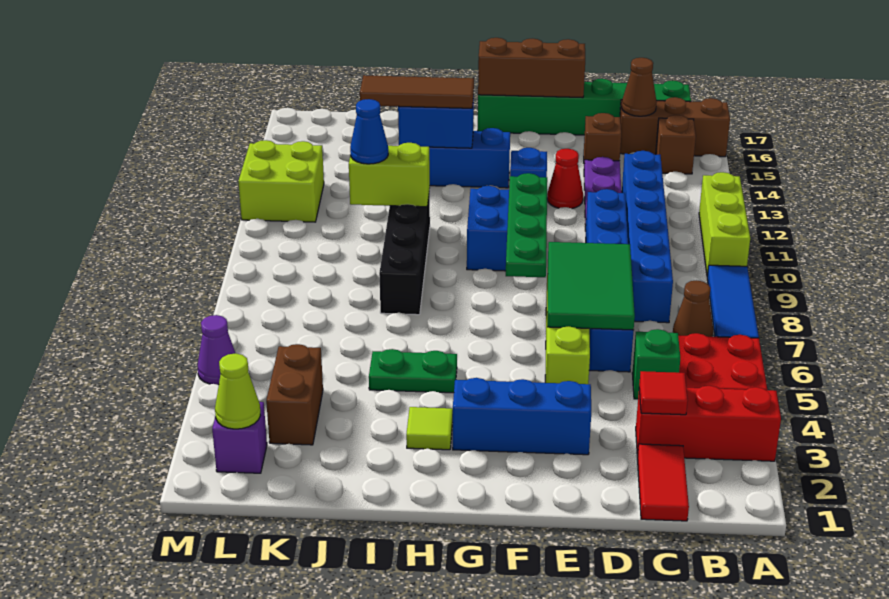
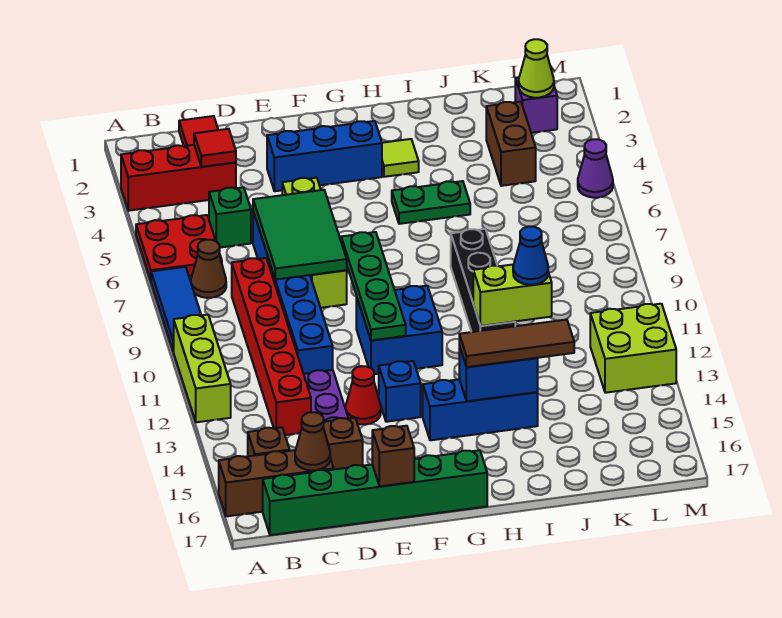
blue brick C8:C13 level 1 -> red brick C8:C13 level 1
brown brick E17:G17 level 2 -> brown brick E17 level 2

